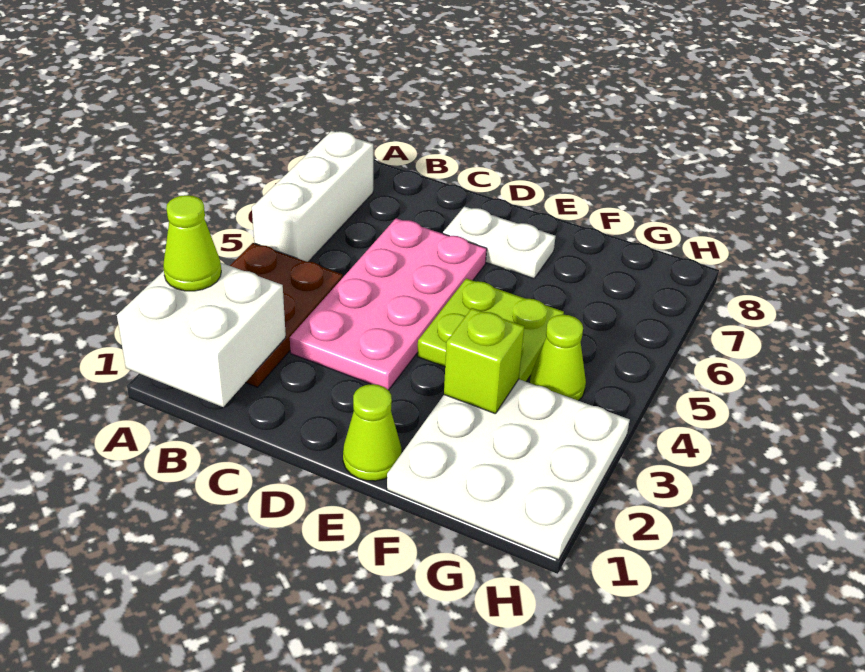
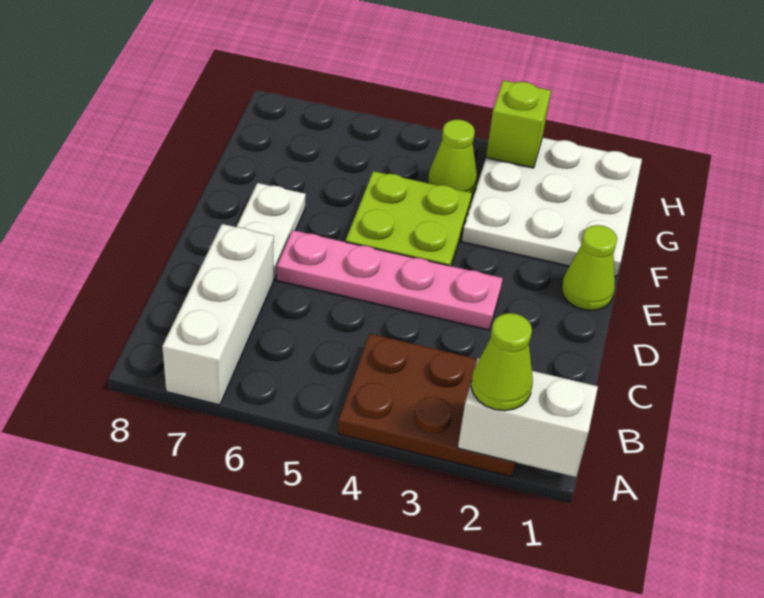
white brick A1:B2 level 2 -> white brick A1:A2 level 2
white brick A5:A7 level 1 -> white brick A7:C7 level 1
pink plate C3:D6 level 1 -> pink plate D3:D6 level 1
lime brick F3 level 2 -> lime brick H3 level 2

